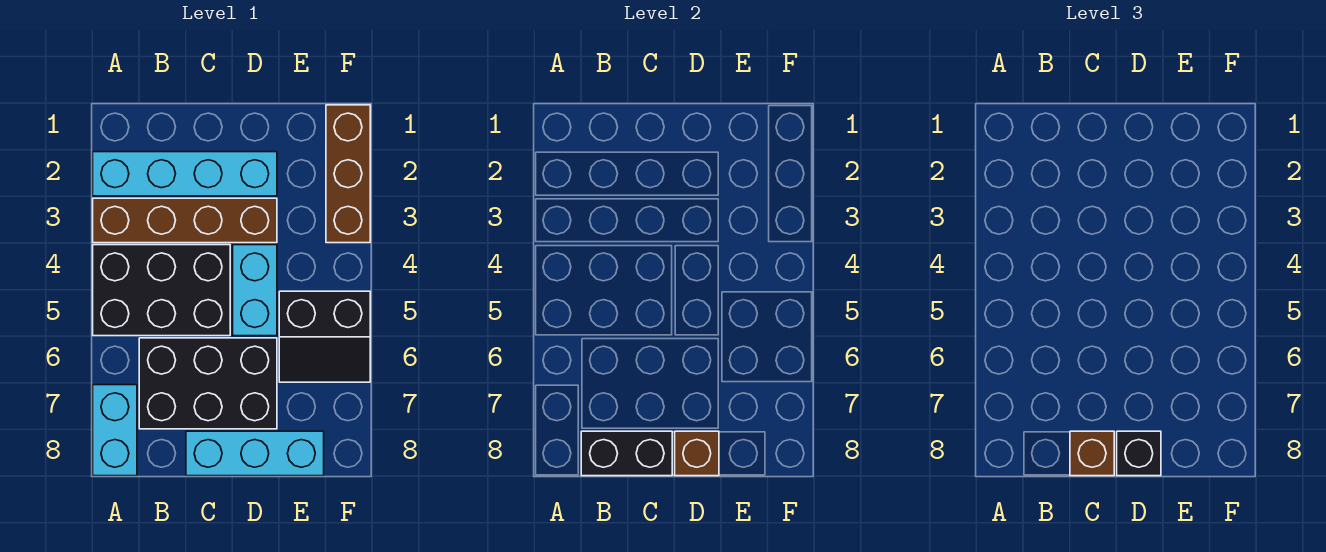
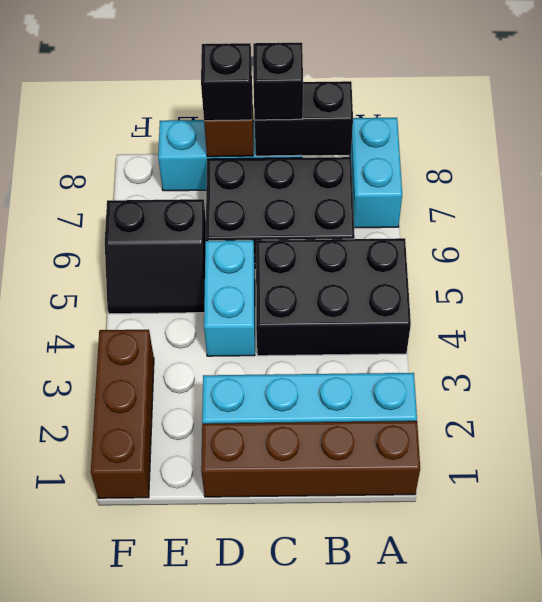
brown brick A3:D3 level 1 -> brown brick A1:D1 level 1
brown brick C8 level 3 -> black brick C8 level 3
black slope E5:F6 level 1 top 5 -> black slope E5:F6 level 1 top 6

